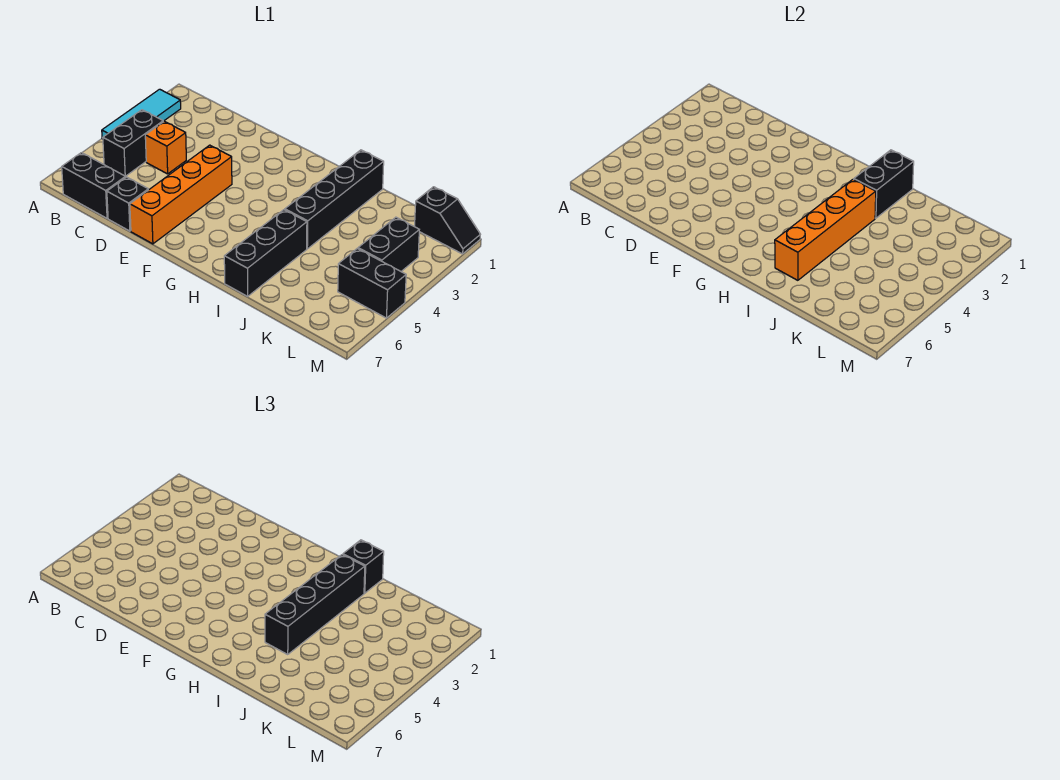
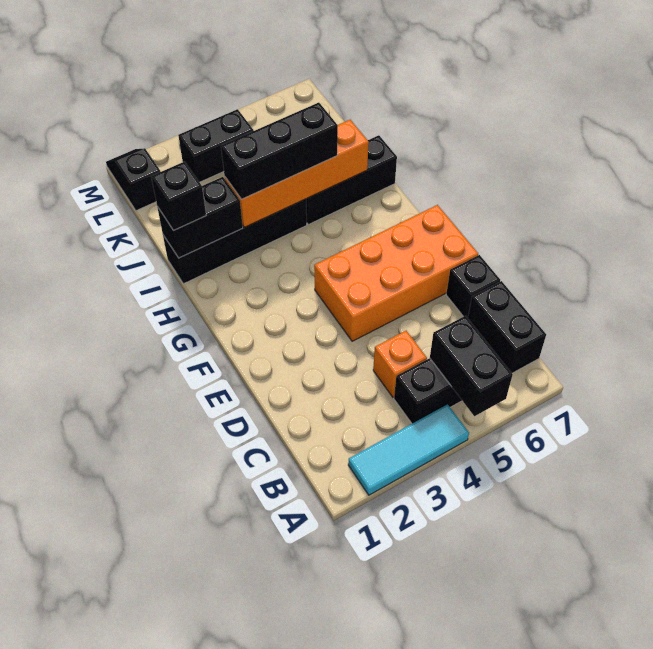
orange brick E4:E7 level 1 -> orange brick E4:F7 level 1
black brick I2:I5 level 3 -> black brick I3:I5 level 3
black brick L5:M5 level 1 -> black brick A5:B5 level 2

